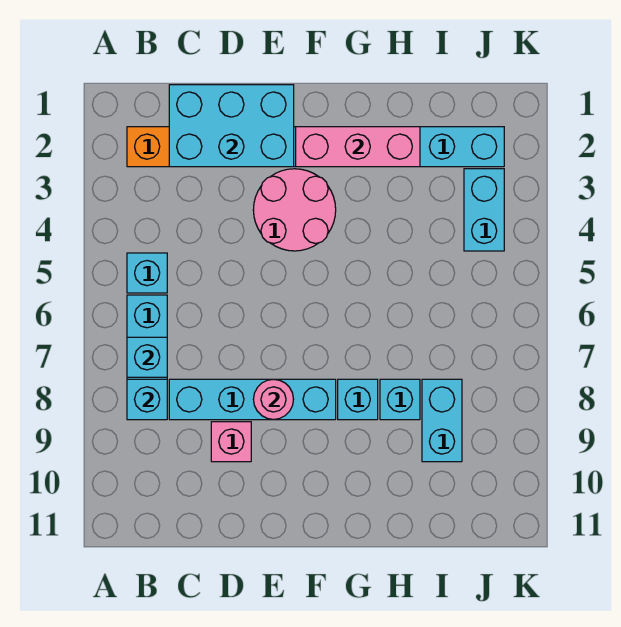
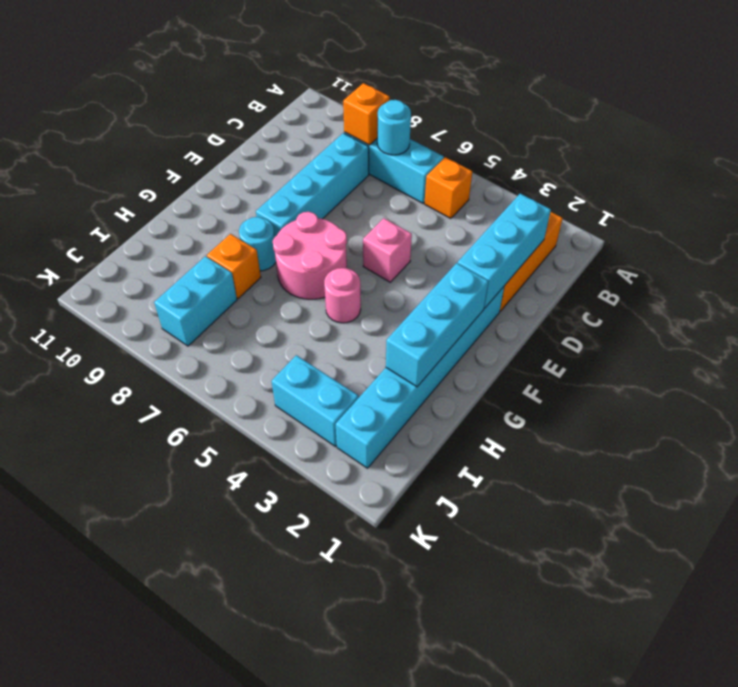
cyan brick B5 level 1 -> orange brick B5 level 1
cyan brick B7 level 2 -> cyan round brick B7 level 2
cyan brick B8 level 2 -> orange brick B8 level 2
cyan brick C1:E2 level 2 -> cyan brick C2:E2 level 2
pink brick D9 level 1 -> pink brick E5 level 1
pink round brick E3:F4 level 1 -> pink round brick F6:G7 level 1
pink round brick E8 level 2 -> pink round brick G5 level 1
pink brick F2:H2 level 2 -> cyan brick F2:H2 level 2
cyan brick G8 level 1 -> cyan round brick G8 level 1
cyan brick H8 level 1 -> orange brick H8 level 1
cyan brick I8:I9 level 1 -> cyan brick I8:J8 level 1

